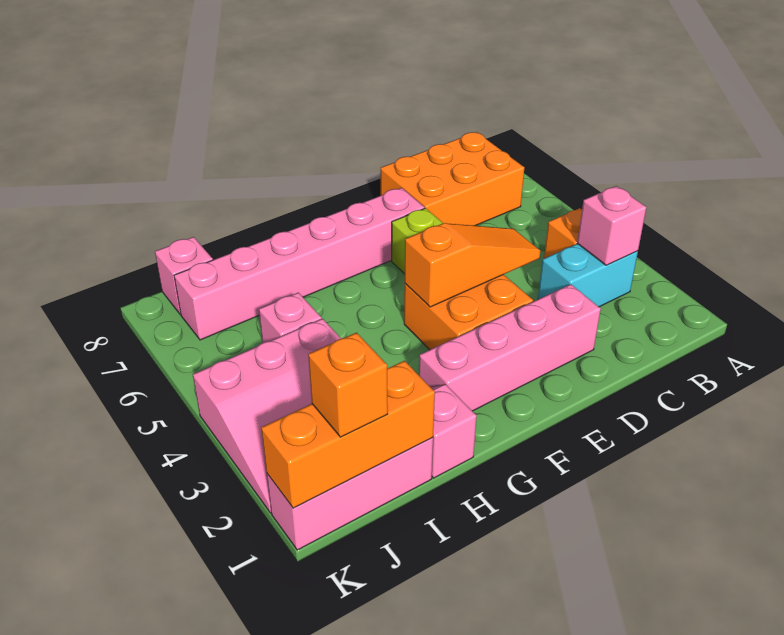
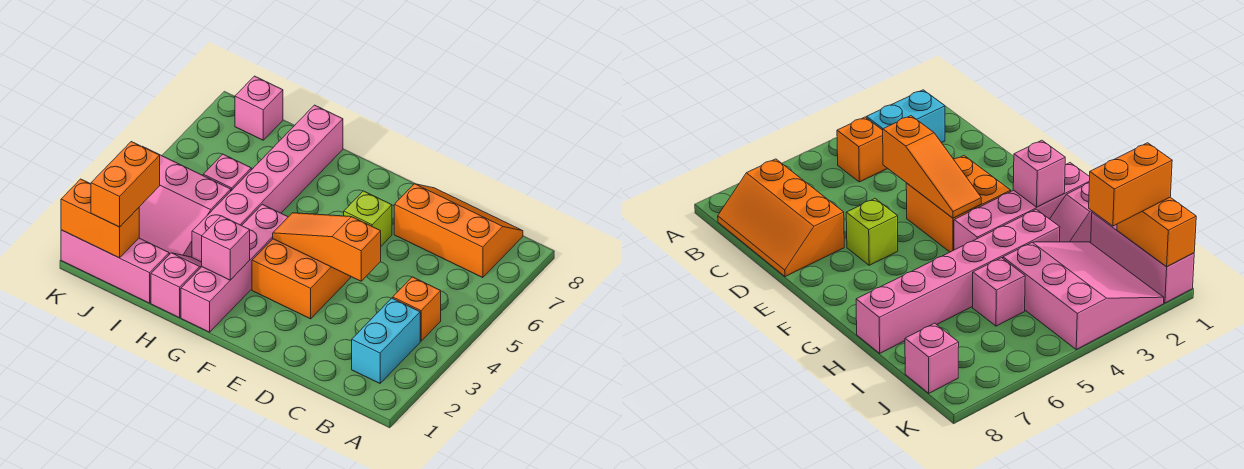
cyan brick B3:C3 level 1 -> cyan brick B2:B3 level 1
pink brick B3 level 2 -> pink brick G2 level 2
orange brick B7:D8 level 1 -> orange slope B7:D8 level 1 top 7
pink brick D2:G2 level 1 -> pink brick G1:G4 level 1
orange slope D4:F4 level 2 top F -> orange slope D4:F4 level 2 top D
pink brick E7:J7 level 1 -> pink brick H3:H8 level 1
orange brick I1:K1 level 2 -> orange brick J1:K1 level 2
orange brick J1 level 3 -> orange brick J1:J2 level 3

